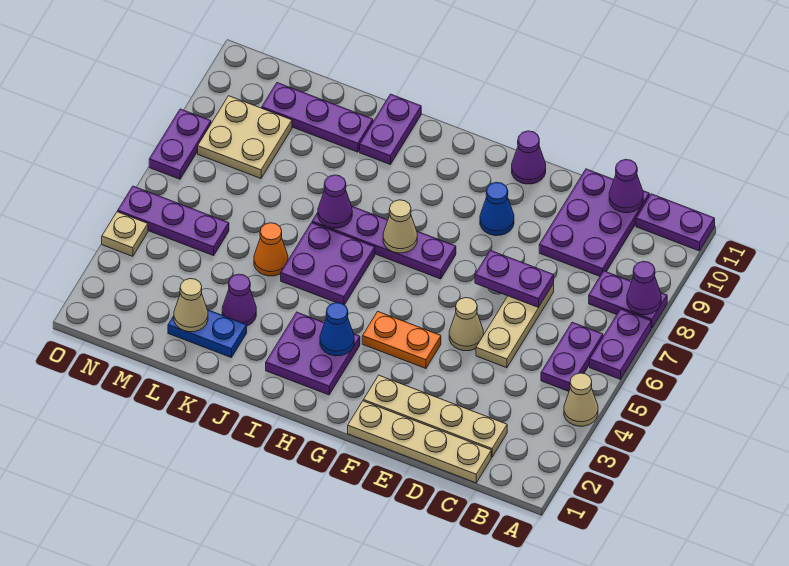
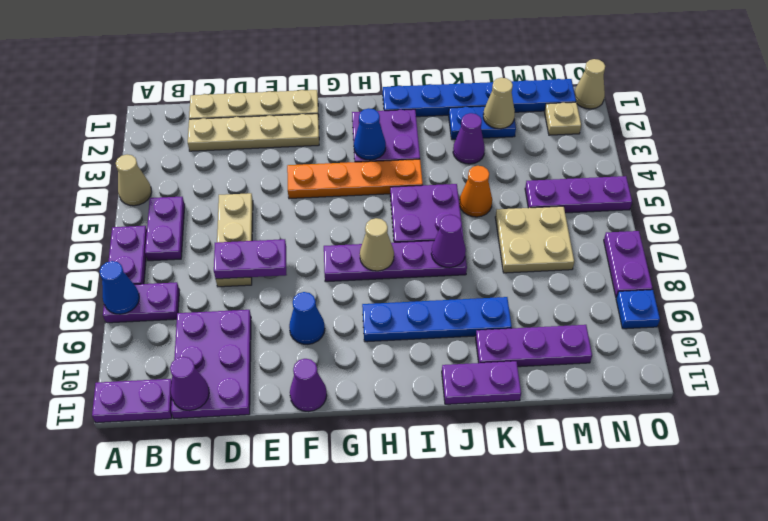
purple cone A8 level 2 -> blue cone A8 level 2
tan cone E5 level 1 -> tan cone O1 level 1
orange plate F4:G4 level 1 -> orange plate F4:I4 level 1
none -> blue plate H9:K9 level 1
none -> blue plate I1:N1 level 1
purple plate J10:J11 level 1 -> purple plate J11:K11 level 1
tan plate M8:N9 level 1 -> tan plate L6:M7 level 1
tan plate O4 level 1 -> tan plate N2 level 1
none -> blue plate O9 level 1

